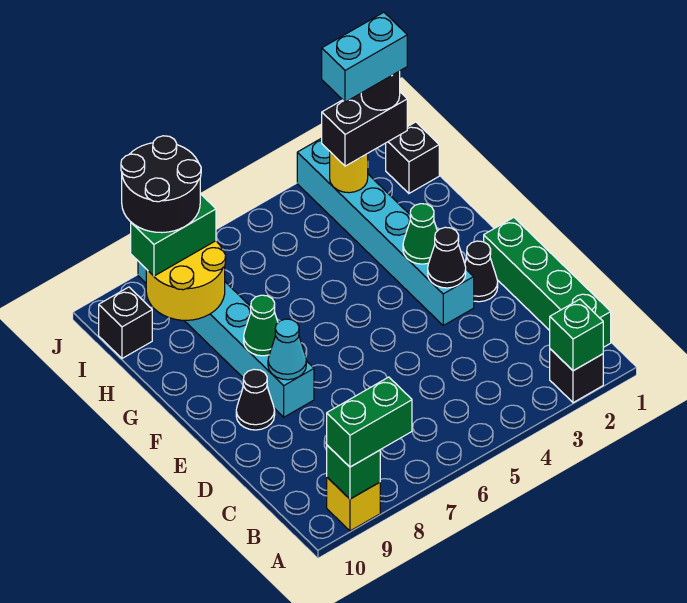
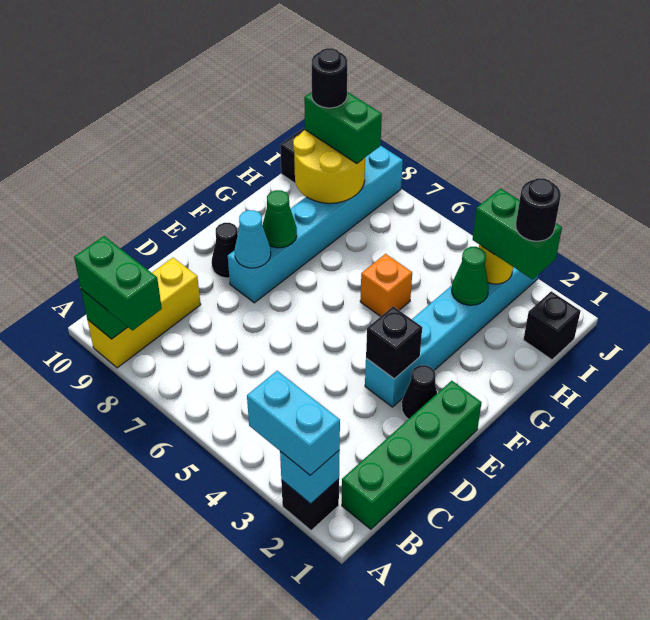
green brick A2 level 2 -> cyan brick A2 level 2
yellow brick A9 level 1 -> yellow brick A9:C9 level 1
black cone E3 level 2 -> black brick E3 level 2
green cone F3 level 2 -> green cone H3 level 2
none -> orange brick G5 level 1
black brick I2:I3 level 3 -> green brick I2:I3 level 3
cyan brick I2:I3 level 5 -> cyan brick A2:A3 level 3
black round brick I8:J9 level 4 -> black round brick I9 level 4

